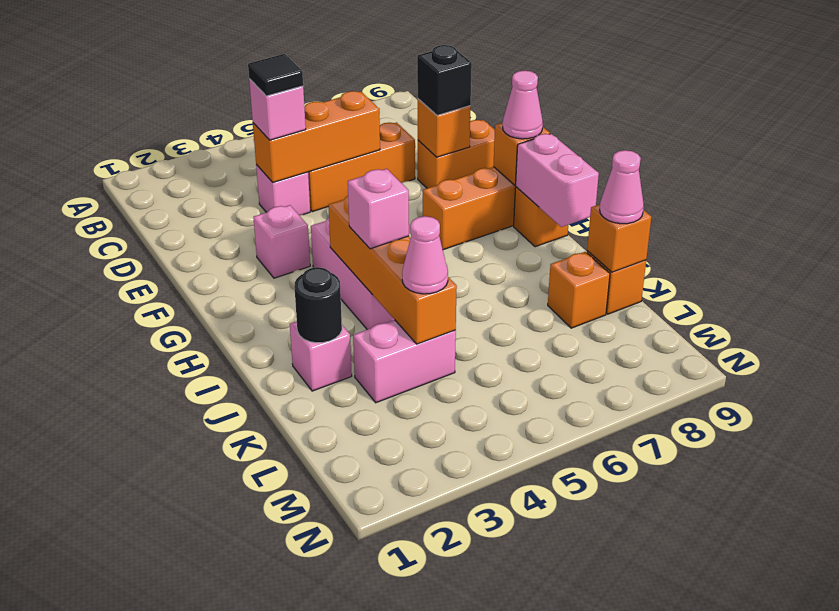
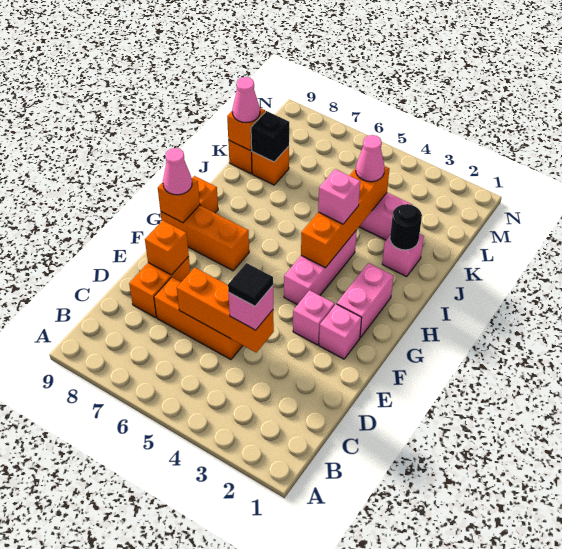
pink brick D4 level 1 -> pink brick F2 level 1
orange brick E8:E9 level 1 -> orange brick D8:E8 level 1
black brick E8 level 3 -> black brick K8 level 2
pink brick H9:I9 level 2 -> pink brick G2:H2 level 1

